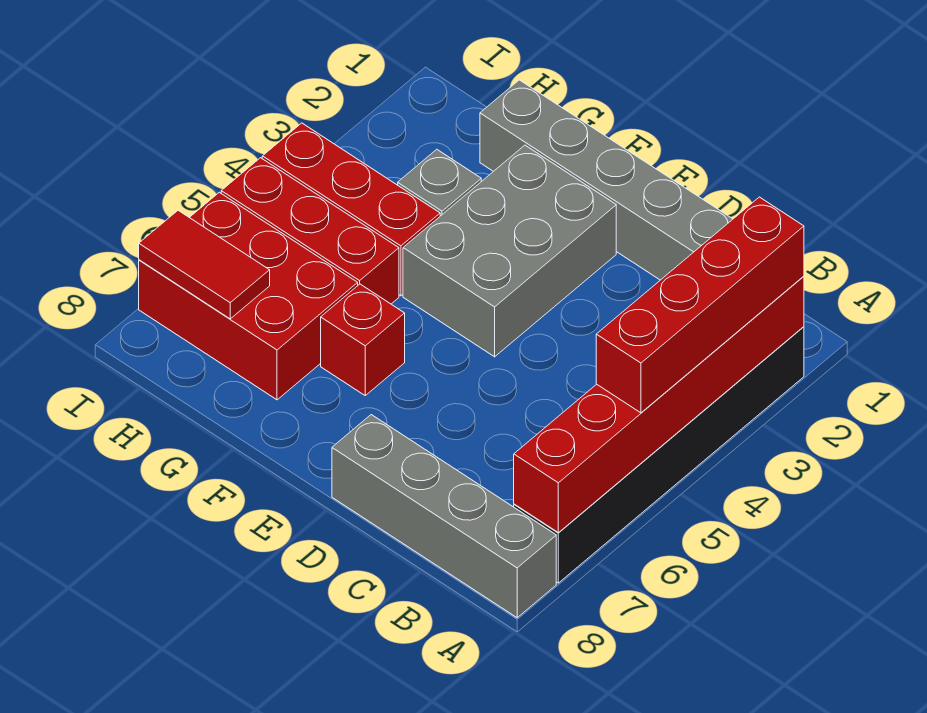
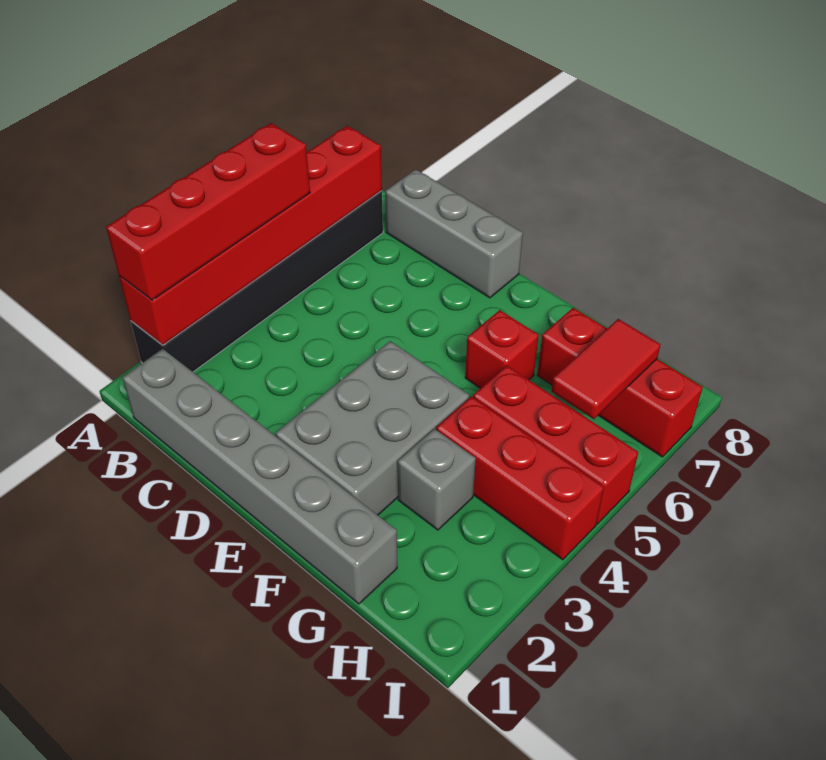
grey brick A8:D8 level 1 -> grey brick B8:D8 level 1
red brick G6:I7 level 1 -> red brick G7:I7 level 1
red tile H7:I7 level 2 -> red tile H6:H7 level 2

